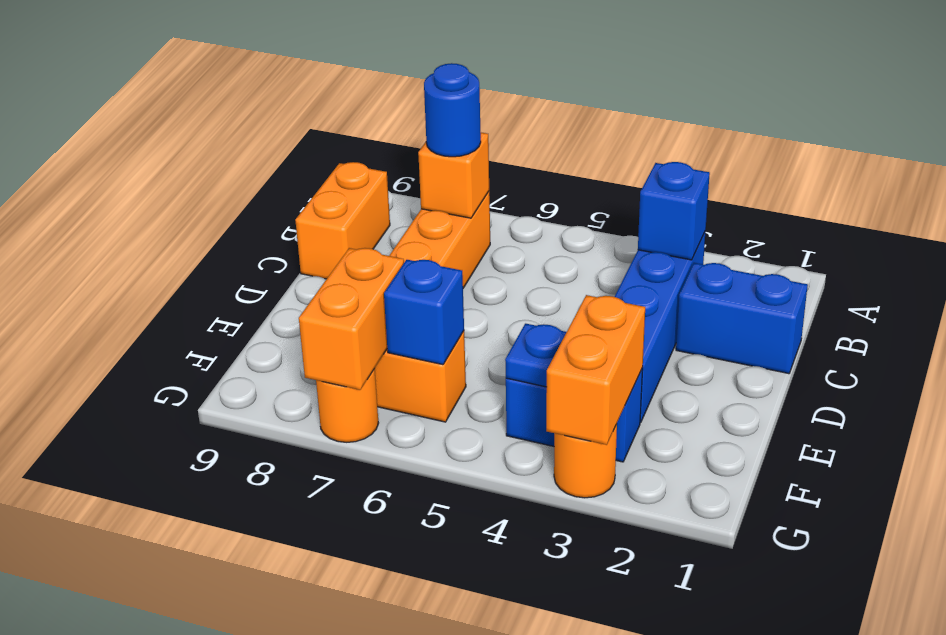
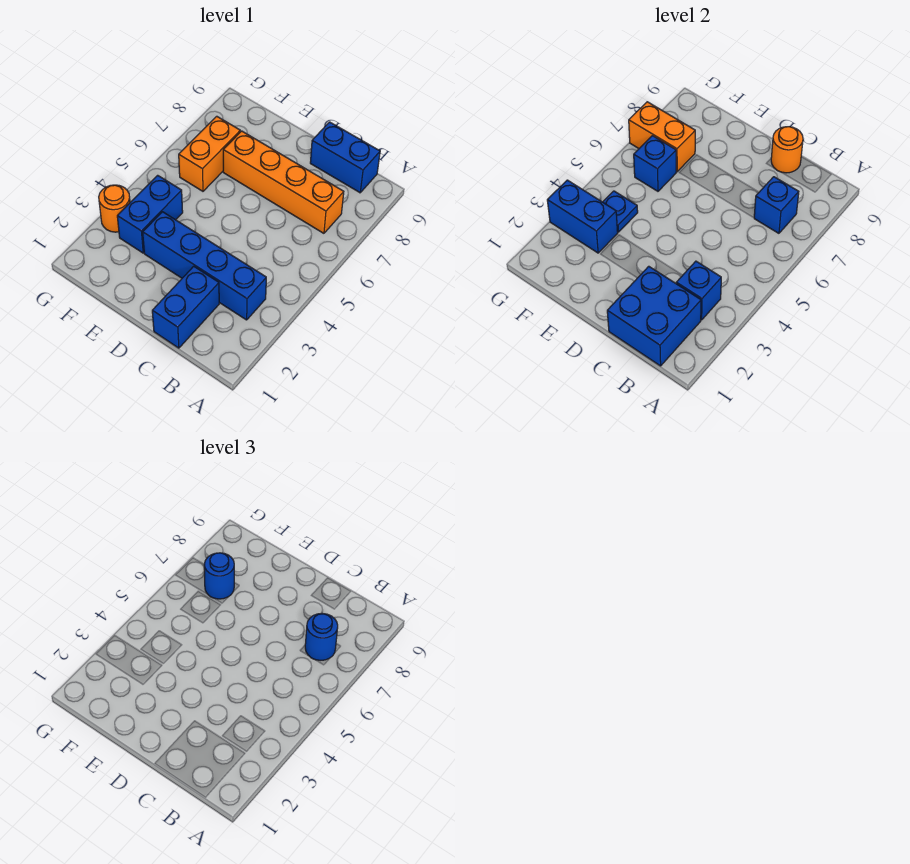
none -> blue brick B1:C2 level 2
orange brick B7 level 2 -> blue brick B7 level 2
orange brick B9:C9 level 1 -> blue brick B9:C9 level 1
orange brick F3:G3 level 2 -> blue brick F3:G3 level 2
none -> blue round brick F7 level 3
orange round brick G7 level 1 -> orange round brick C9 level 2

